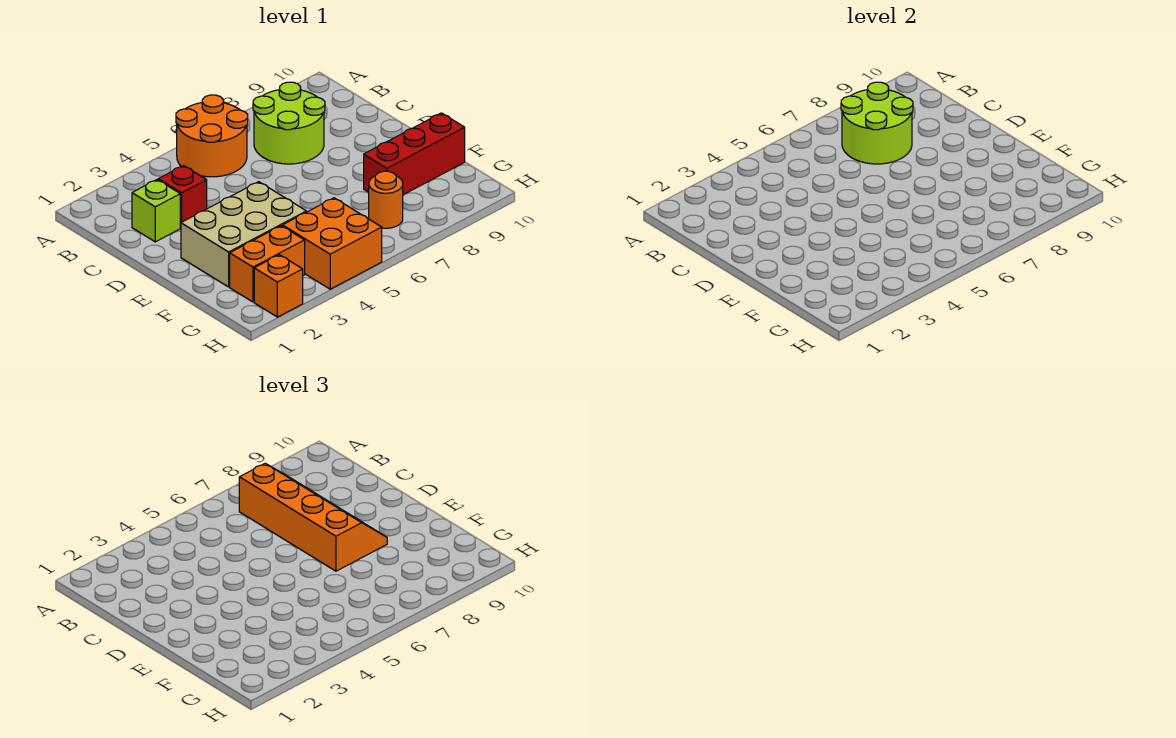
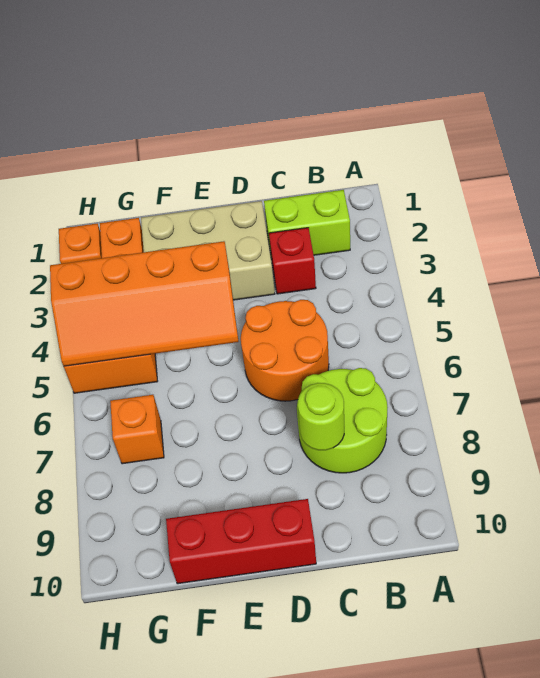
orange round brick A5:B6 level 1 -> orange round brick C5:D6 level 1
lime round brick B7:C8 level 2 -> lime round brick C8 level 2
orange slope B7:E8 level 3 top 7 -> orange slope E4:H5 level 2 top 4
lime brick C2 level 1 -> lime brick B2:C2 level 1
tan brick E2:F4 level 1 -> tan brick D2:F3 level 1
red brick F8:F10 level 1 -> red brick D10:F10 level 1
orange round brick G7 level 1 -> orange brick G7 level 1

